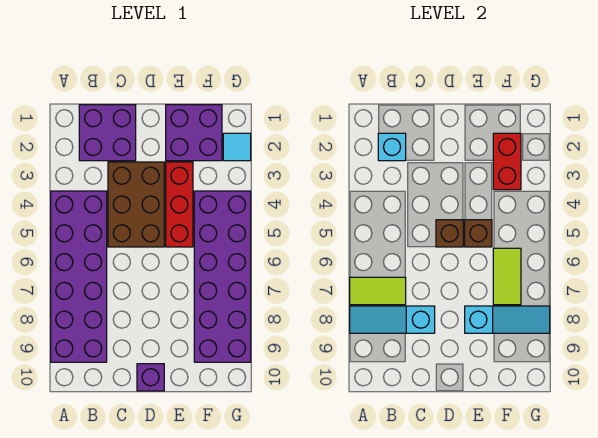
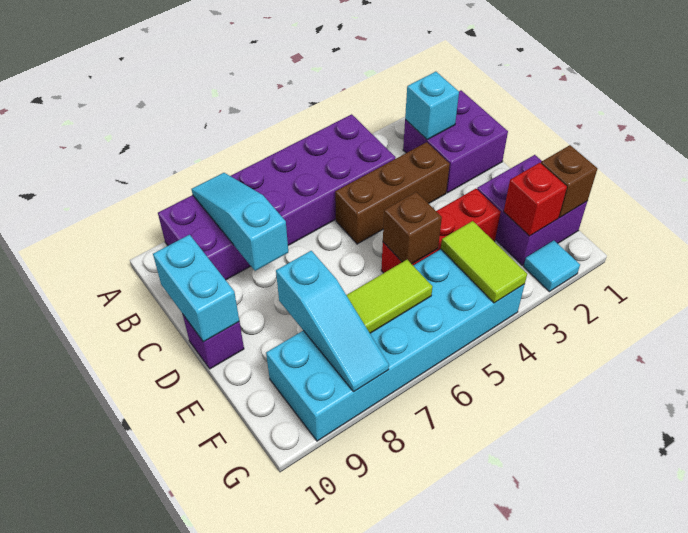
lime tile A7:B7 level 2 -> lime tile F4:G4 level 2
brown brick C3:D5 level 1 -> brown brick C3:C5 level 1
none -> cyan brick C10:D10 level 2
brown brick D5 level 2 -> brown brick F1 level 2
red brick F2:F3 level 2 -> red brick F2 level 2
purple brick F4:G9 level 1 -> cyan brick F4:G9 level 1

